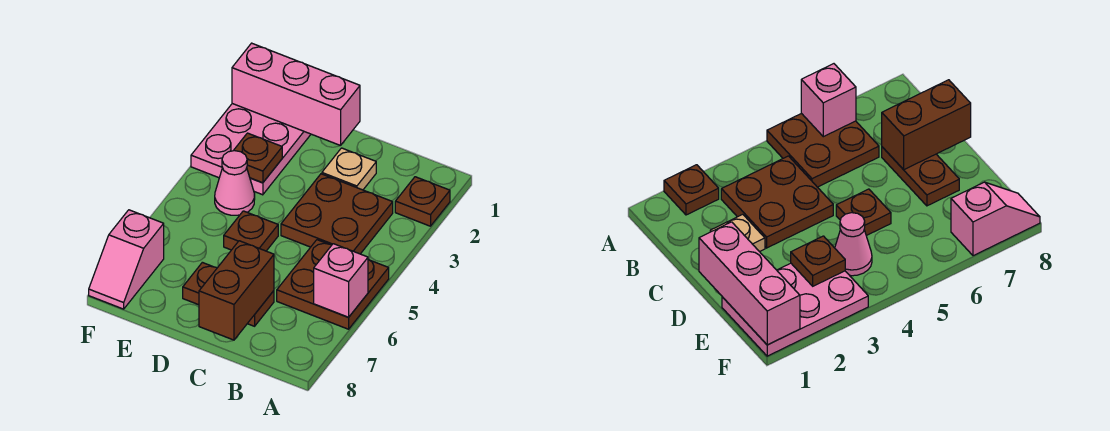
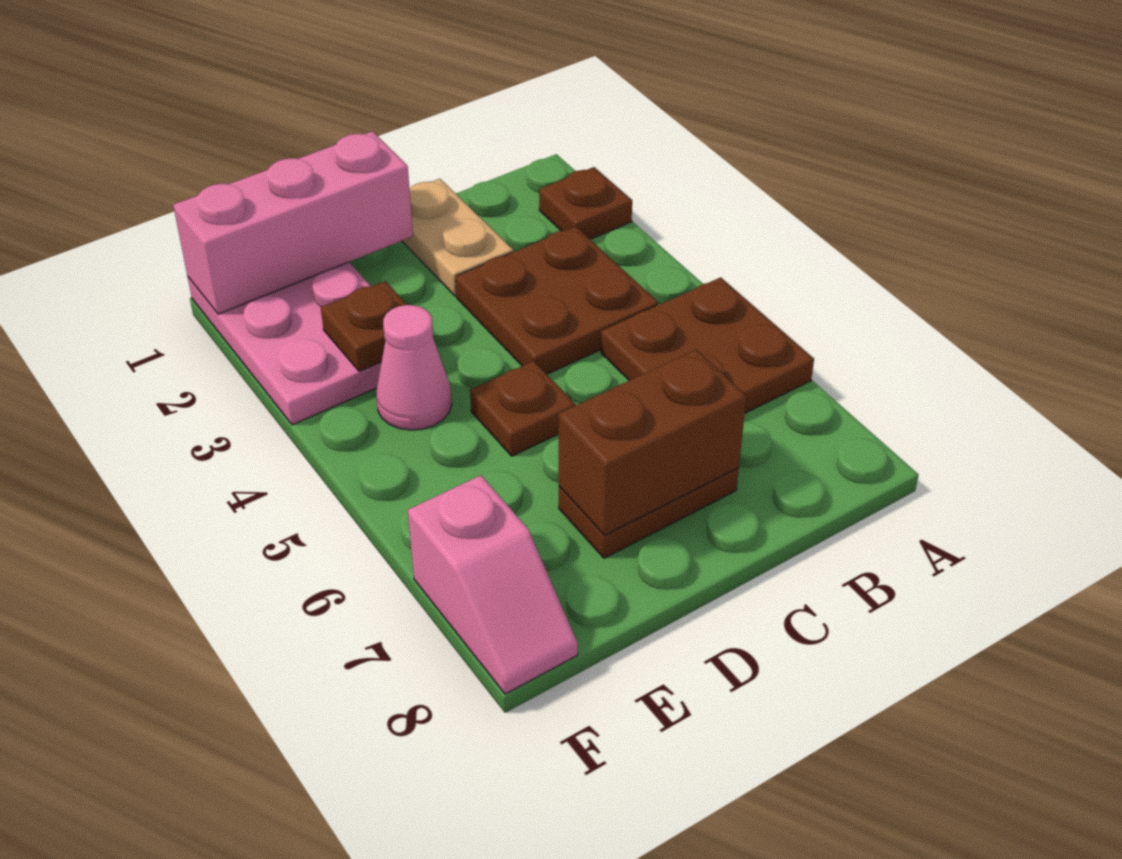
pink brick A6 level 2 -> none
tan plate C2 level 1 -> tan plate C1:C2 level 1
brown brick C7:C8 level 2 -> brown brick C7:D7 level 2

